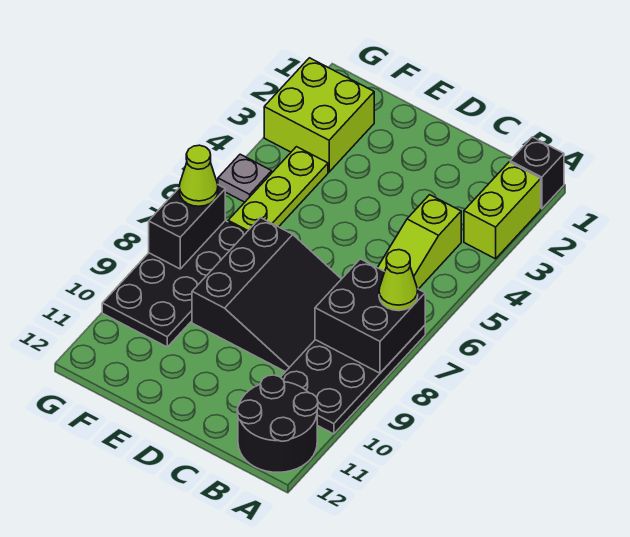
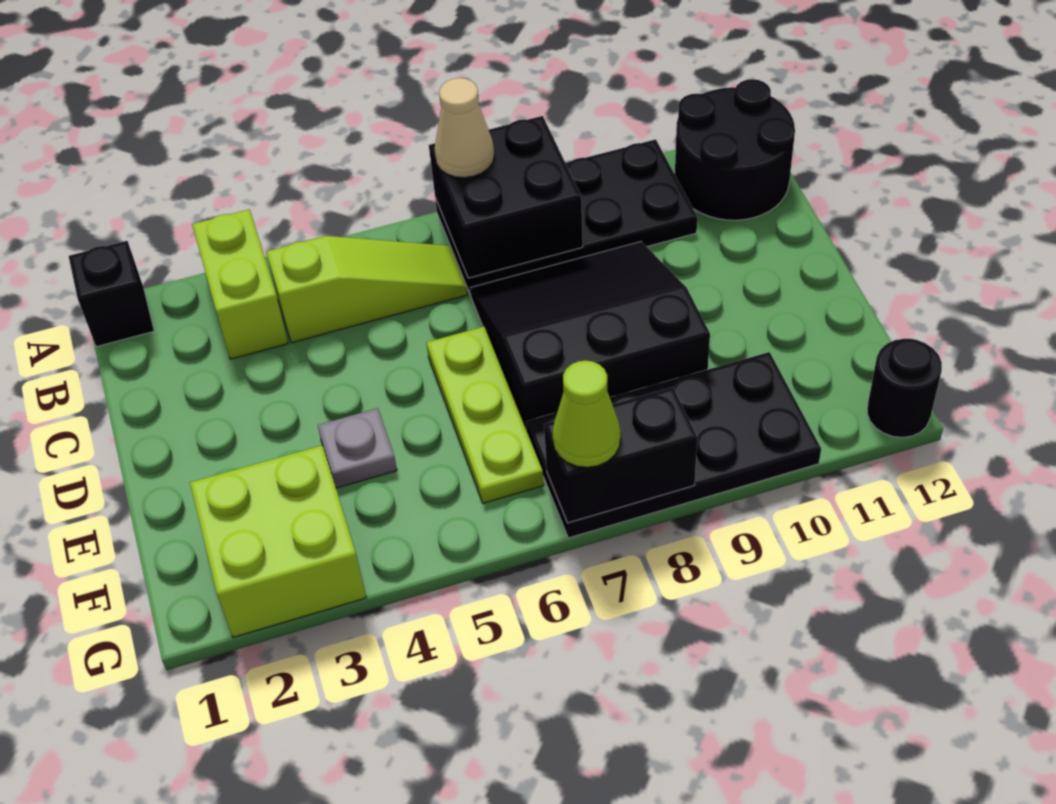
lime brick A2:A3 level 1 -> lime brick A3:B3 level 1
lime cone A7 level 3 -> tan cone A7 level 3
lime plate F4:F6 level 1 -> lime plate D6:F6 level 1
grey plate G5 level 1 -> grey plate E4 level 1
none -> black round brick G12 level 1

